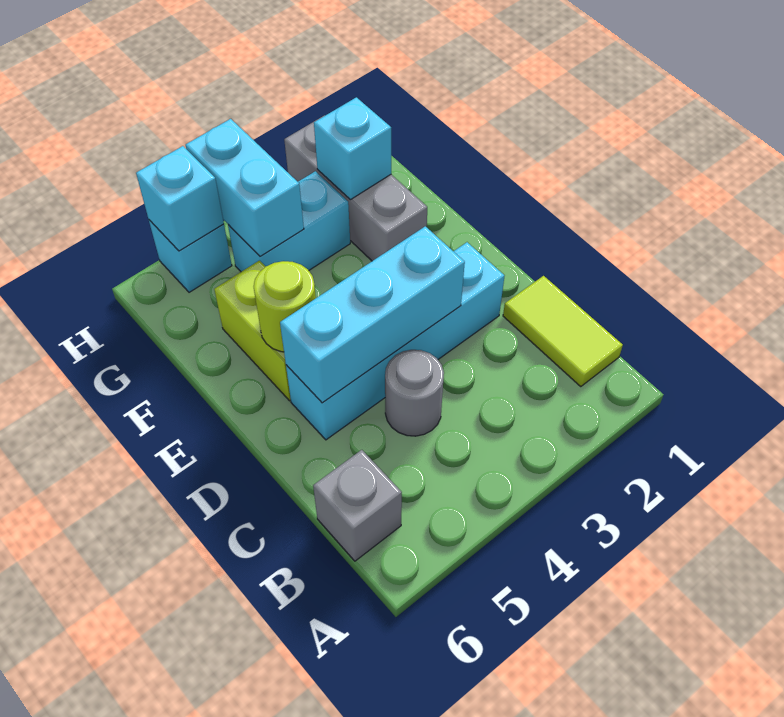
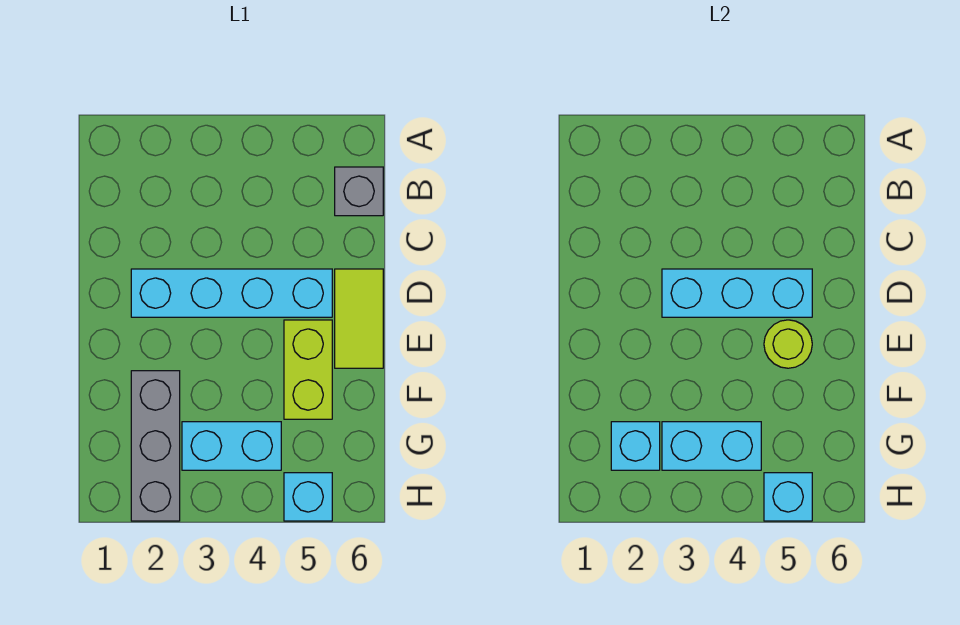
lime tile B1:C1 level 1 -> lime tile D6:E6 level 1
grey round brick C4 level 1 -> none
cyan brick G4:H4 level 2 -> cyan brick G3:G4 level 2

